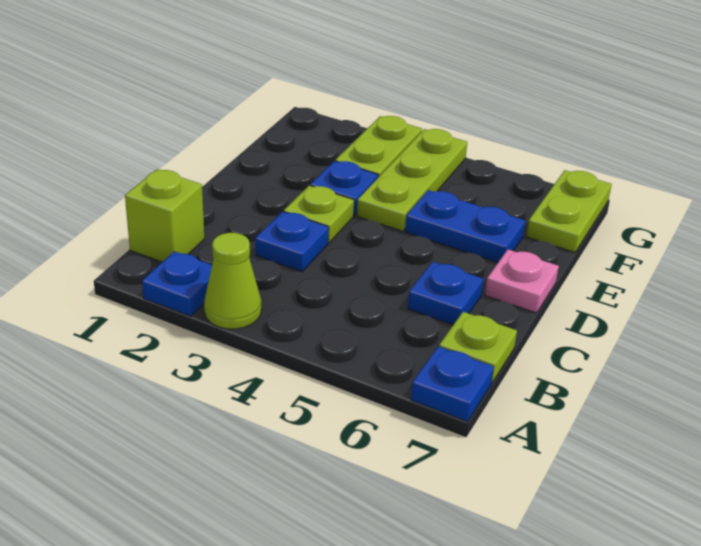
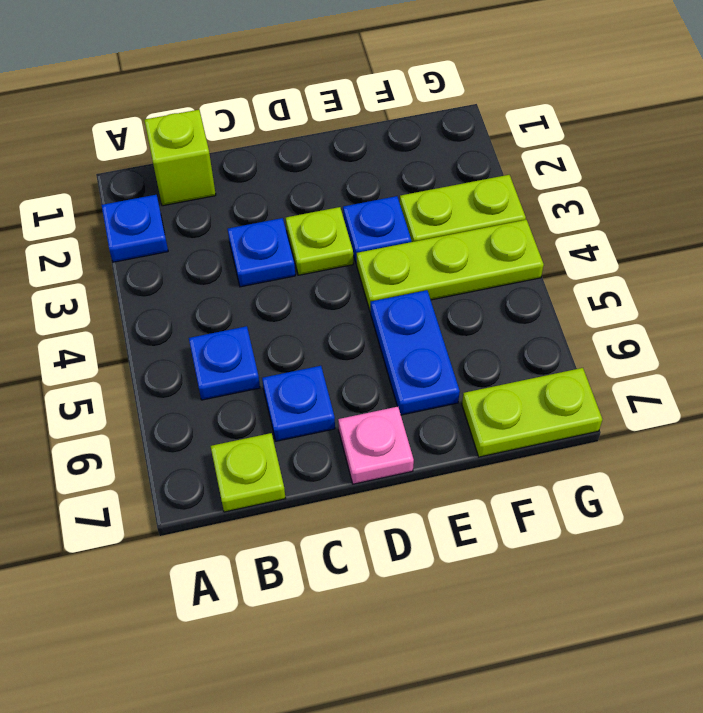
lime cone A3 level 1 -> none
blue plate A7 level 1 -> blue plate B5 level 1

